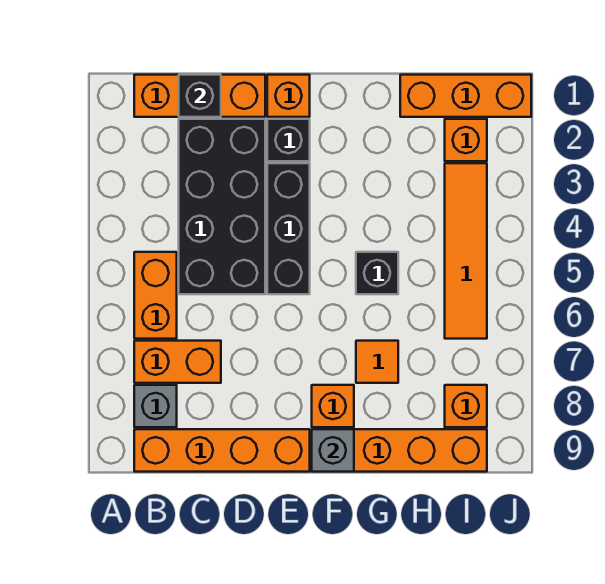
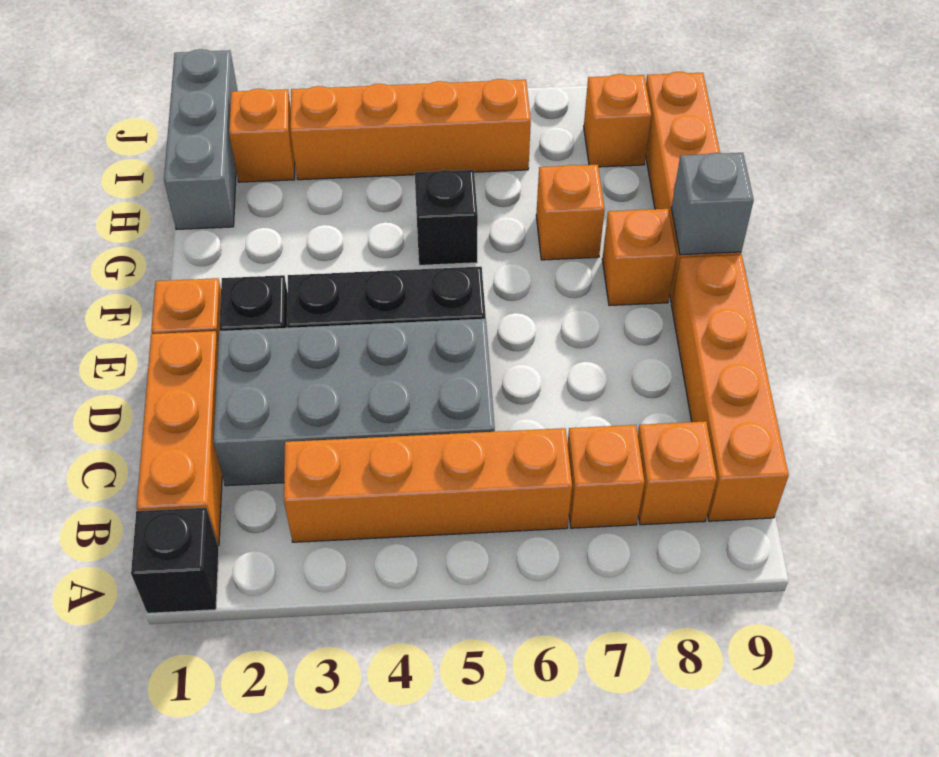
orange brick B5:B6 level 1 -> orange brick B3:B6 level 1
orange brick B7:C7 level 1 -> orange brick B7 level 1
grey brick B8 level 1 -> orange brick B8 level 1
black brick C1 level 2 -> black brick A1 level 1
black brick C2:D5 level 1 -> grey brick C2:D5 level 1
orange tile G7 level 1 -> orange brick G7 level 1
orange brick H1:J1 level 1 -> grey brick H1:J1 level 1
orange tile I3:I6 level 1 -> orange brick I3:I6 level 1

